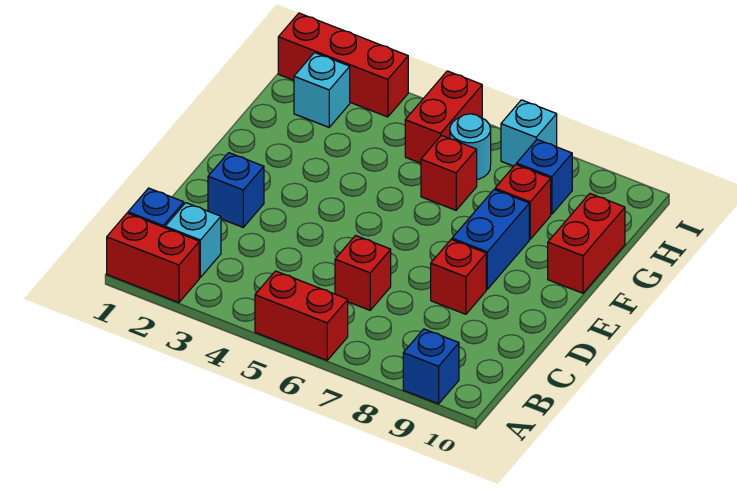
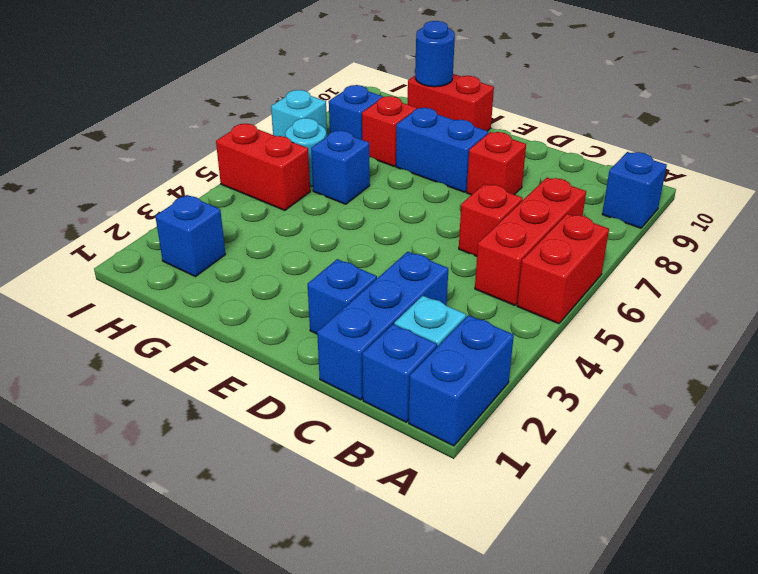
red brick A1:A2 level 1 -> blue brick A1:A2 level 1
none -> blue brick C1:C3 level 1
red brick G6 level 1 -> blue brick G6 level 1
none -> blue round brick G10 level 2
cyan brick H2 level 1 -> blue brick H2 level 1
red brick I1:I3 level 1 -> red brick B5:B7 level 1

